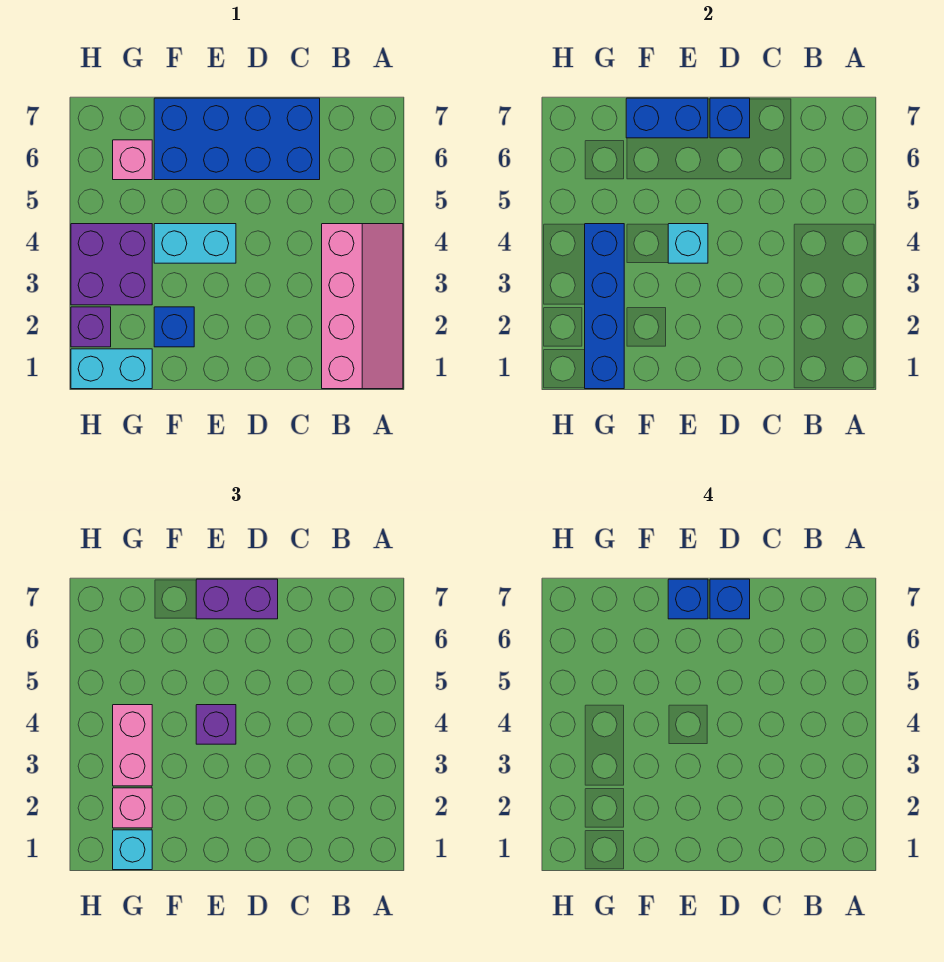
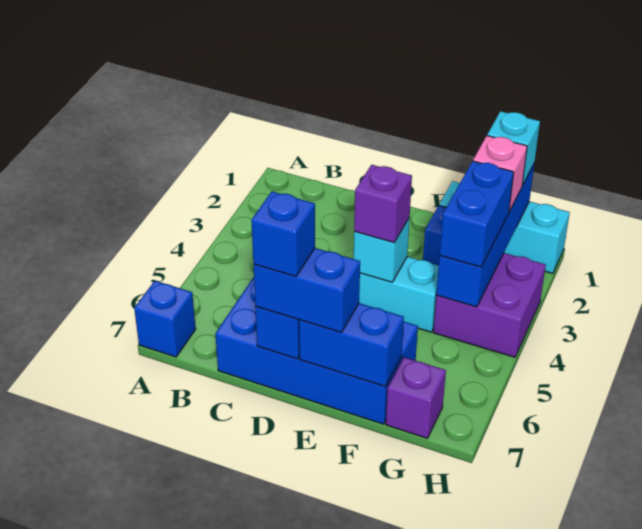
pink slope A1:B4 level 1 top B -> none
purple brick D7:E7 level 3 -> blue brick D7:E7 level 3
blue brick E7 level 4 -> blue brick A7 level 1
cyan brick G1:H1 level 1 -> cyan brick F1:H1 level 1
pink brick G3:G4 level 3 -> blue brick G3:G4 level 3
pink brick G6 level 1 -> none
purple brick H2 level 1 -> purple brick G7 level 1

